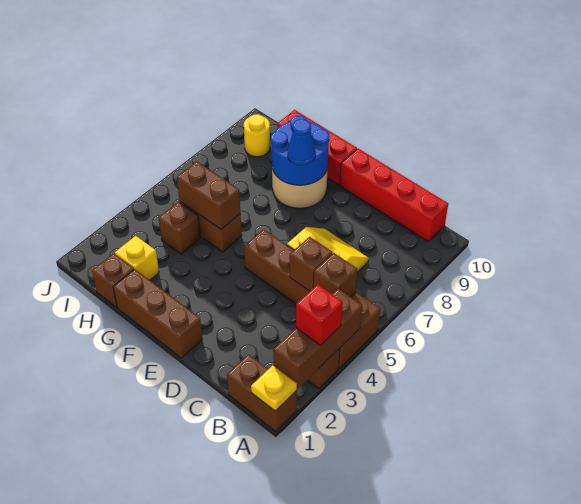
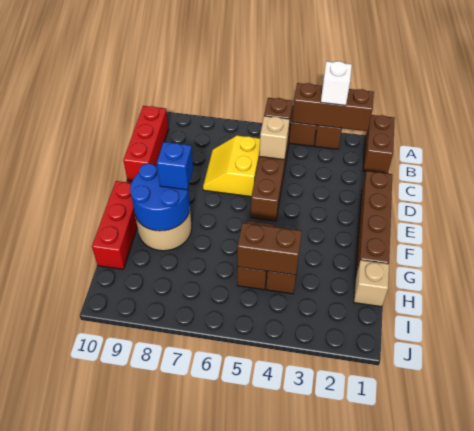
yellow plate A1 level 2 -> none
red brick A3 level 3 -> white brick A3 level 3
red brick B10:E10 level 1 -> red brick B10:D10 level 1
brown brick C5 level 2 -> tan brick C5 level 2
brown brick E1:G1 level 1 -> brown brick D1:G1 level 1
blue cone F8 level 3 -> blue brick F8 level 3
brown brick G5:H5 level 2 -> brown brick H4:H5 level 2
brown brick H1 level 1 -> tan brick H1 level 1
yellow brick H2 level 1 -> none
yellow round brick I9 level 1 -> none

